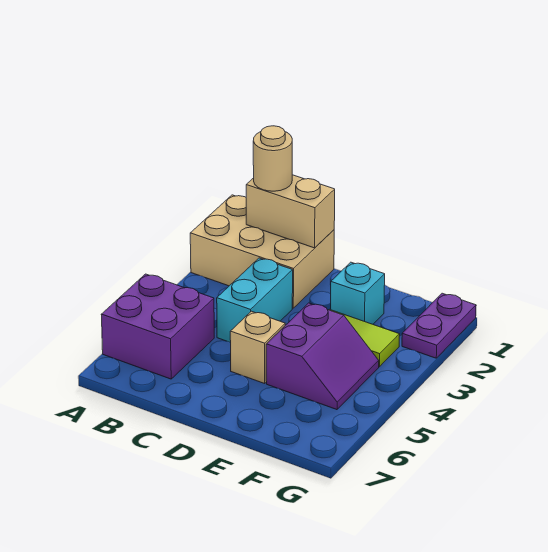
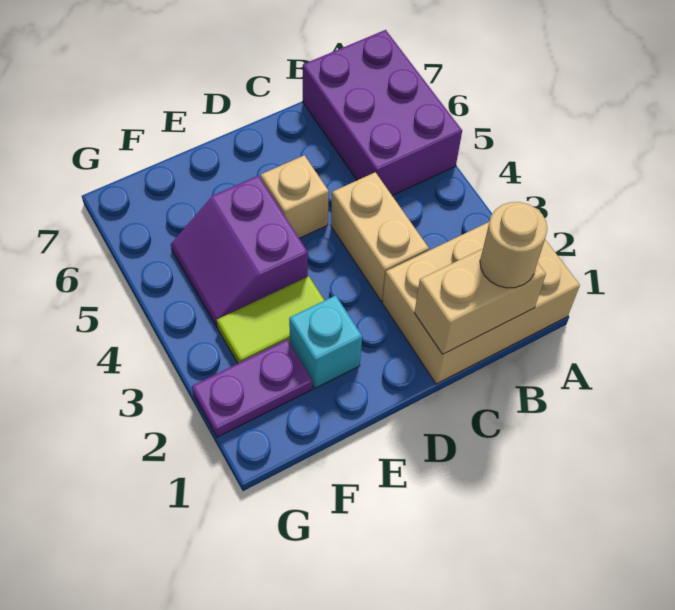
purple brick A5:B6 level 1 -> purple brick A5:B7 level 1
cyan brick C3:C4 level 1 -> tan brick C3:C4 level 1
purple plate G1:G2 level 1 -> purple plate F2:G2 level 1

